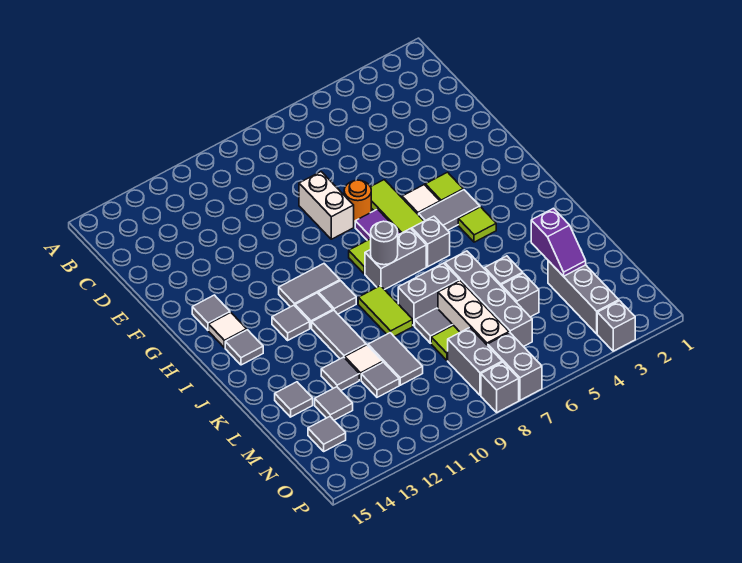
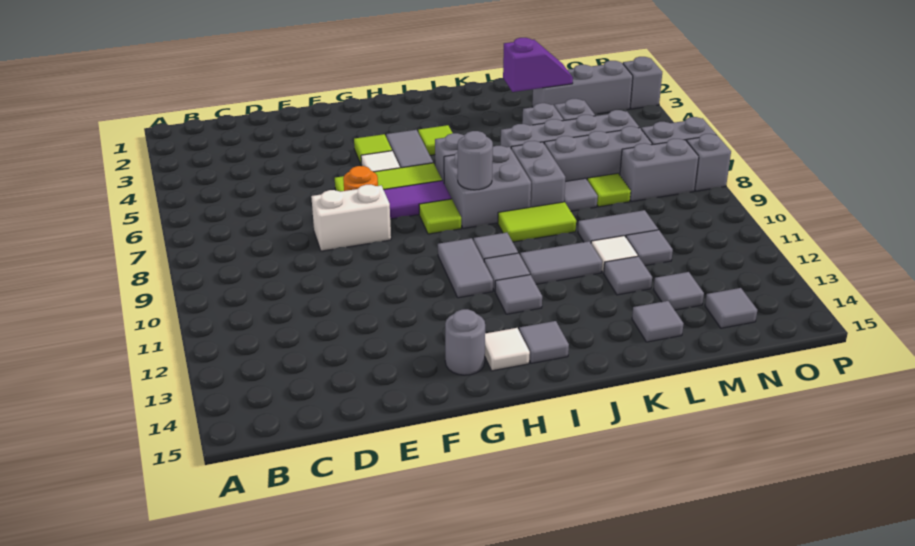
grey tile G14 level 1 -> grey round brick G14 level 1
grey brick I7:I8 level 1 -> grey brick I7:J8 level 1
white brick L7:N7 level 1 -> grey brick L7:N7 level 1

